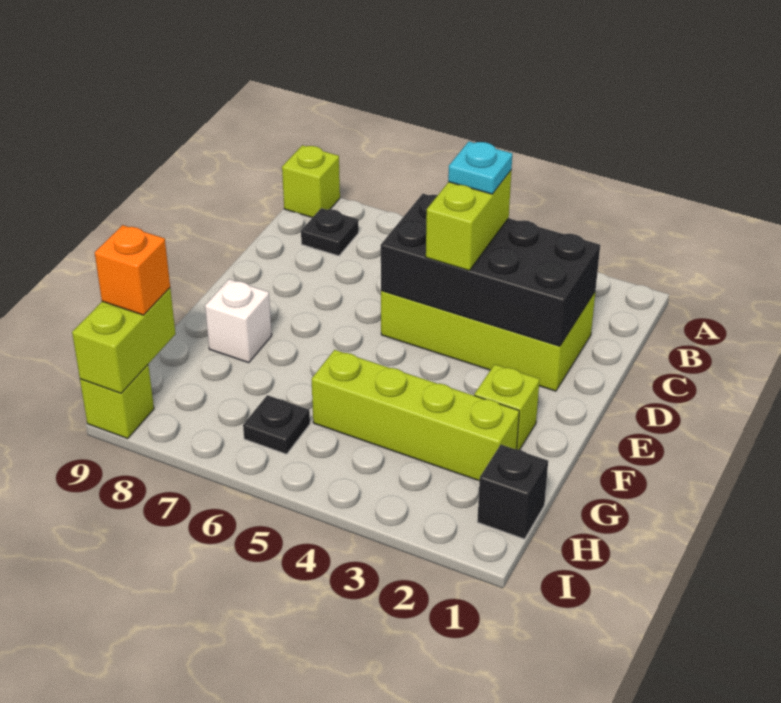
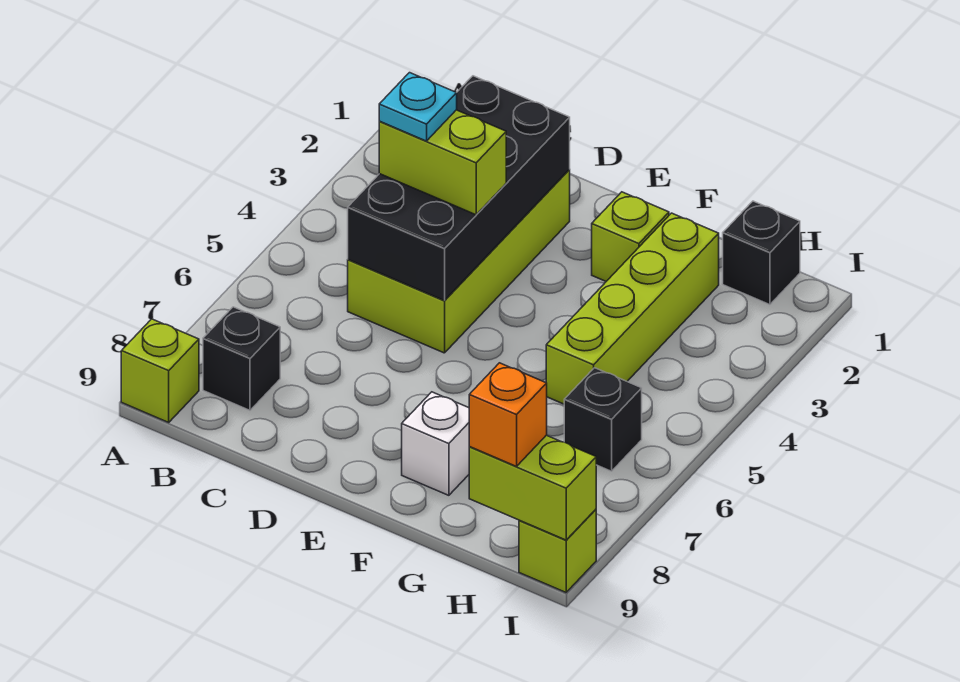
black plate B8 level 1 -> black brick B8 level 1
black plate H6 level 1 -> black brick H6 level 1

